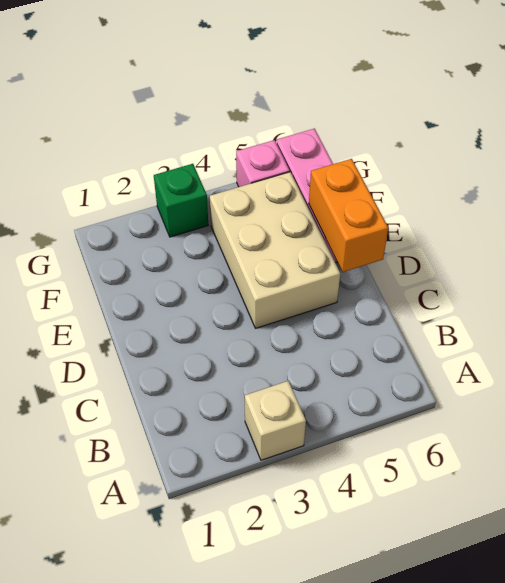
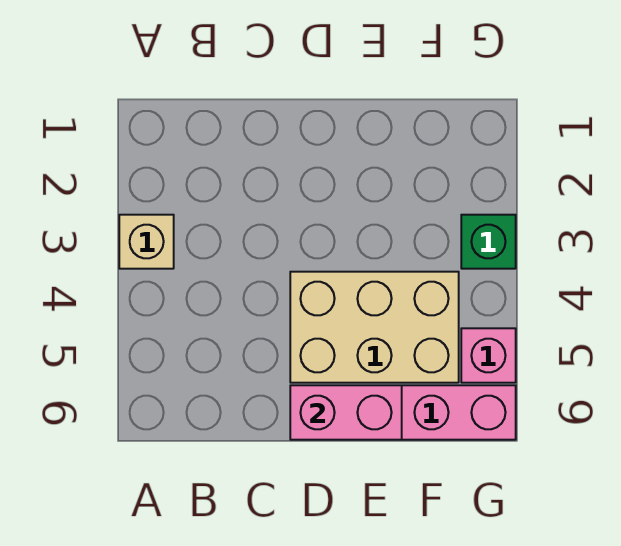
orange brick D6:E6 level 2 -> pink brick D6:E6 level 2

